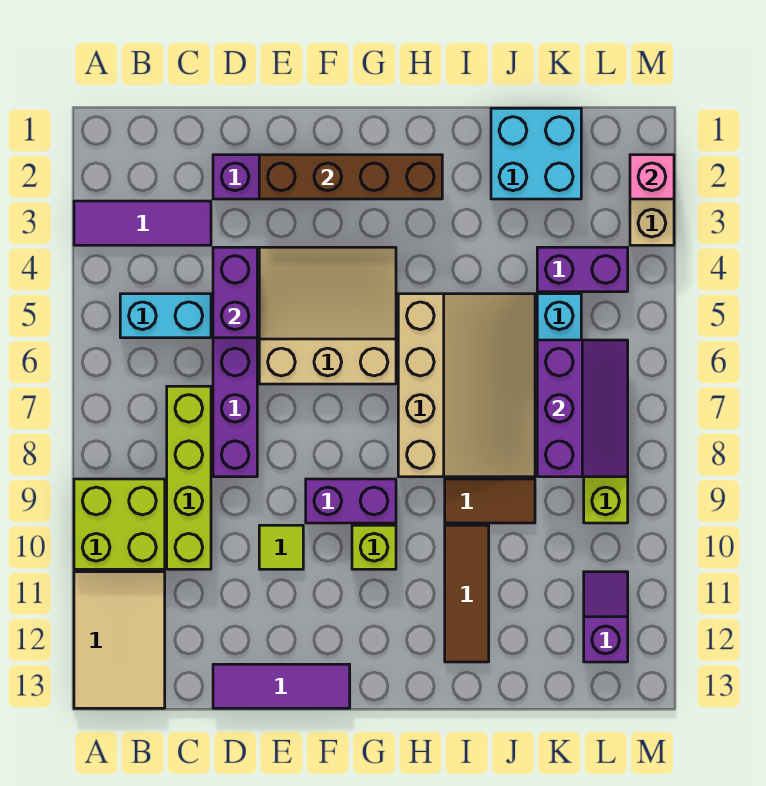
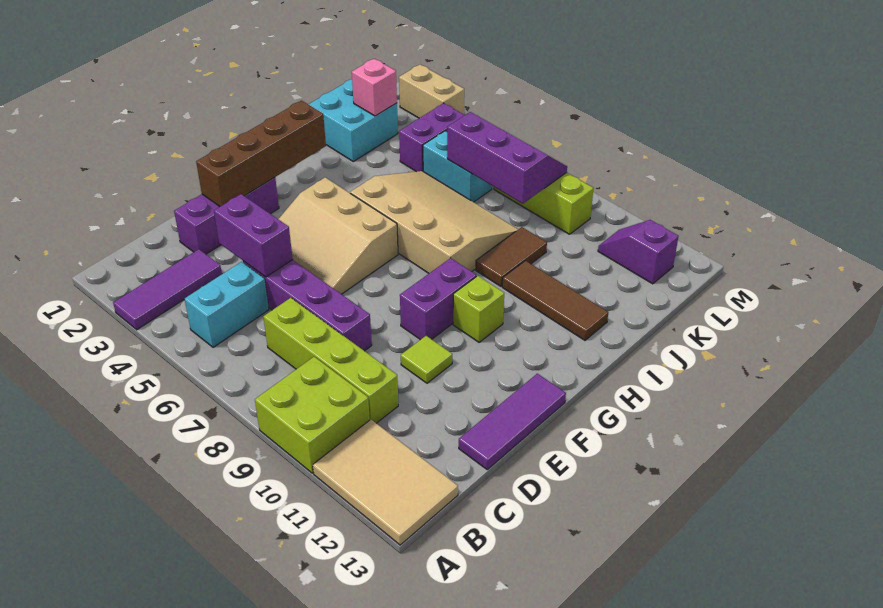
tan slope E4:G6 level 1 top 6 -> tan slope E4:G6 level 1 top G
pink brick M2 level 2 -> pink brick K2 level 2

